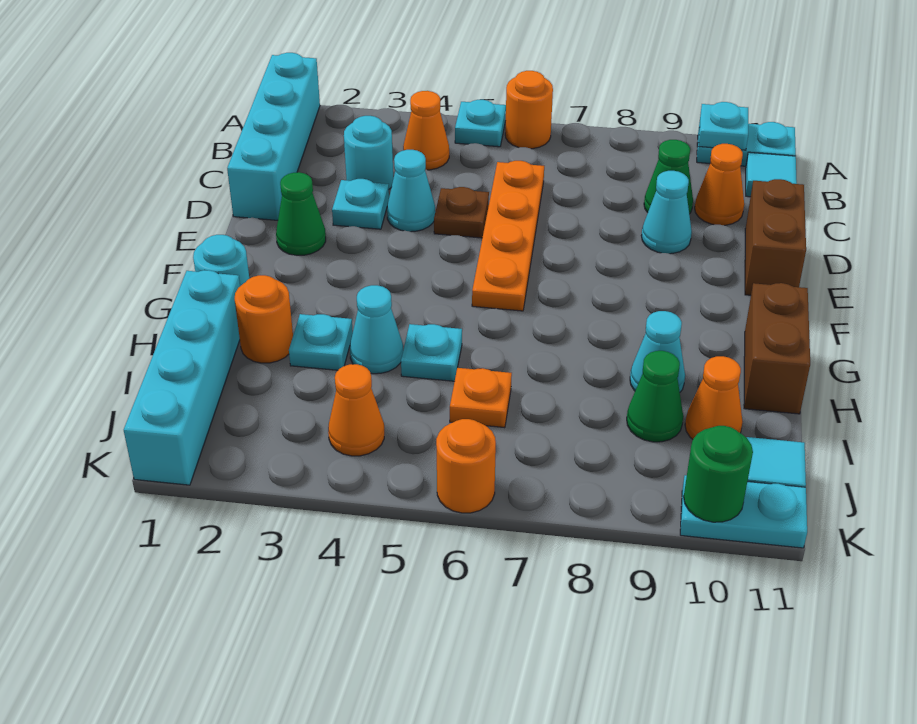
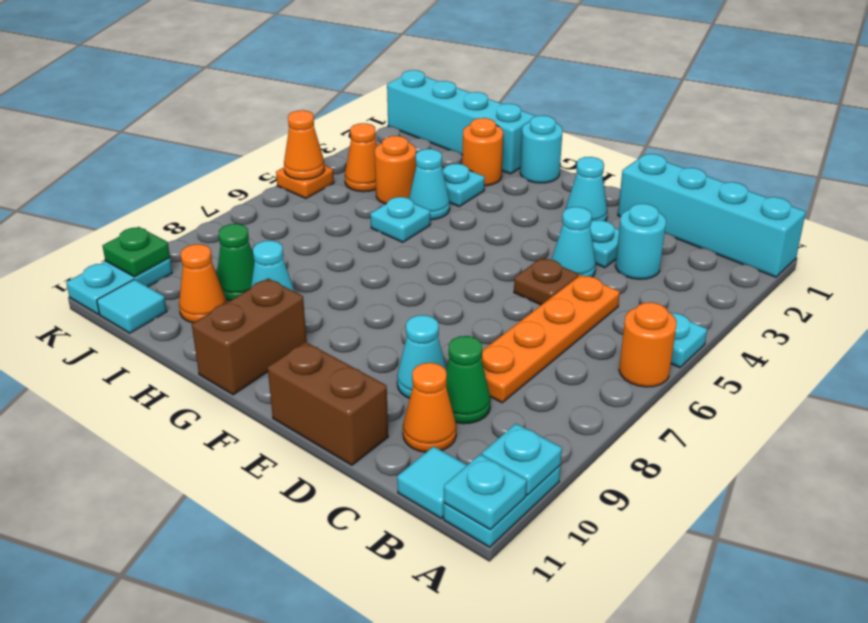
none -> cyan plate A11 level 2
orange cone B4 level 1 -> orange cone K5 level 2
orange plate C6:F6 level 1 -> orange plate C5:C8 level 1
green cone E2 level 1 -> cyan cone E2 level 1
brown brick G11:H11 level 1 -> brown brick G10:G11 level 1
orange plate I6 level 1 -> orange plate K5 level 1
orange round brick K6 level 1 -> orange round brick I4 level 1
green round brick K10 level 2 -> green plate K10 level 2

